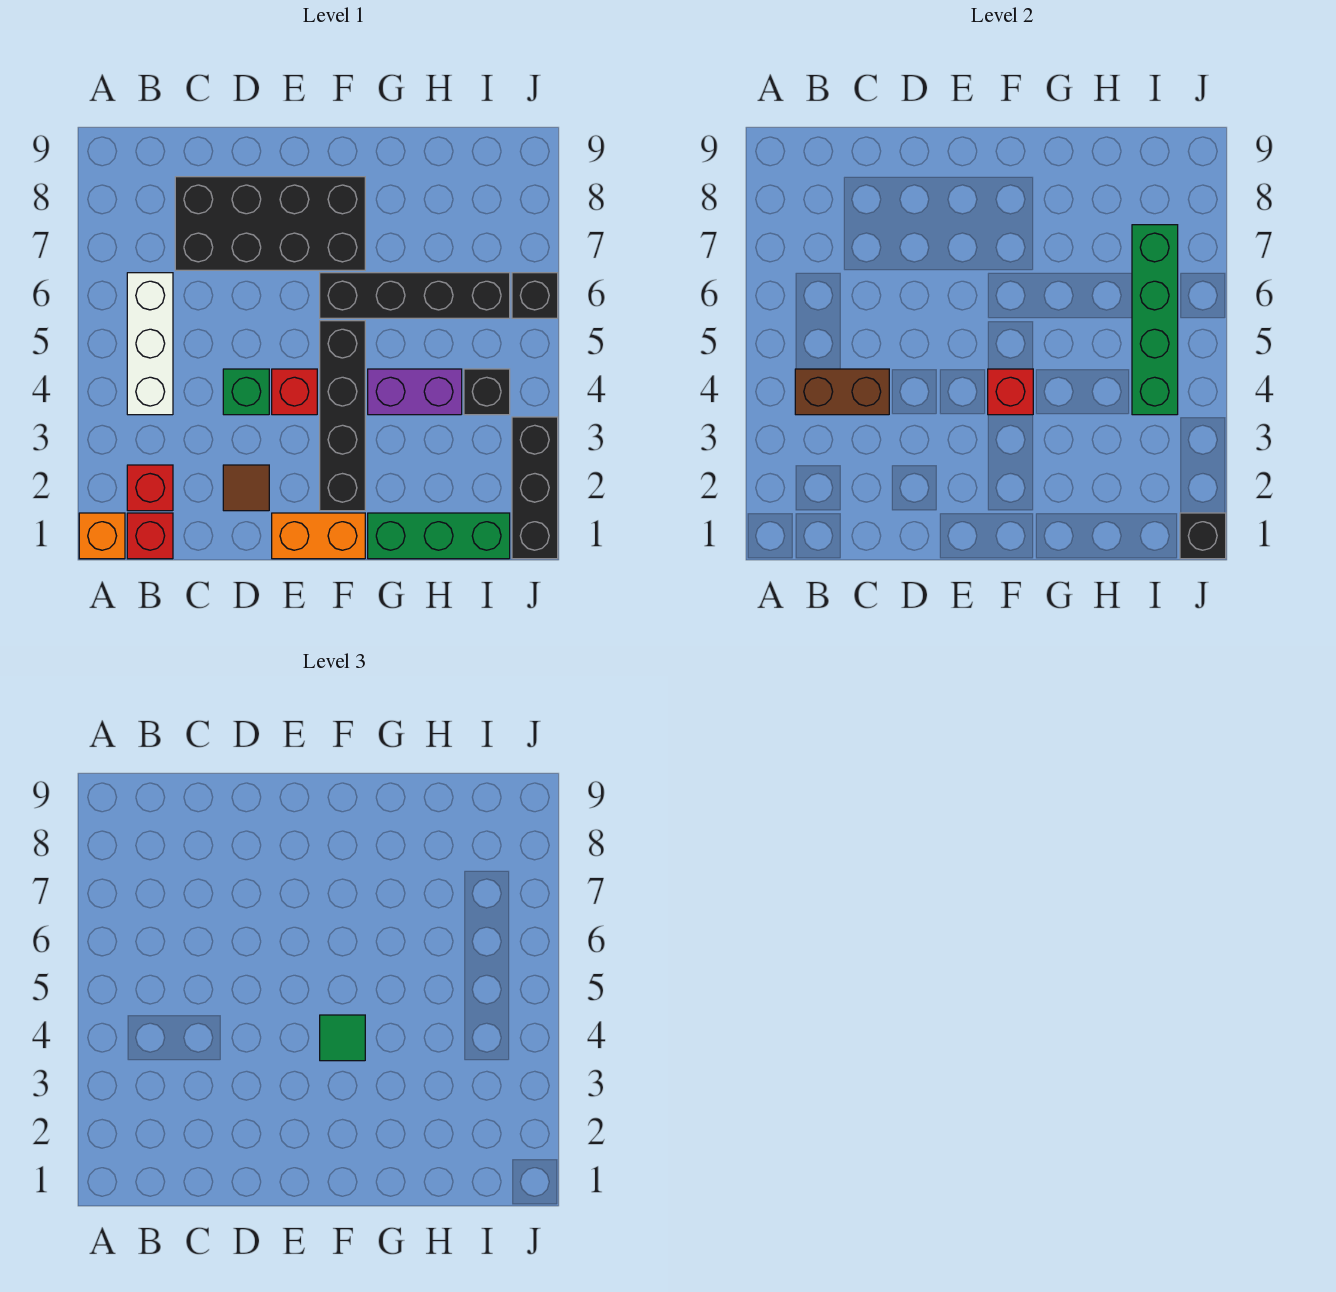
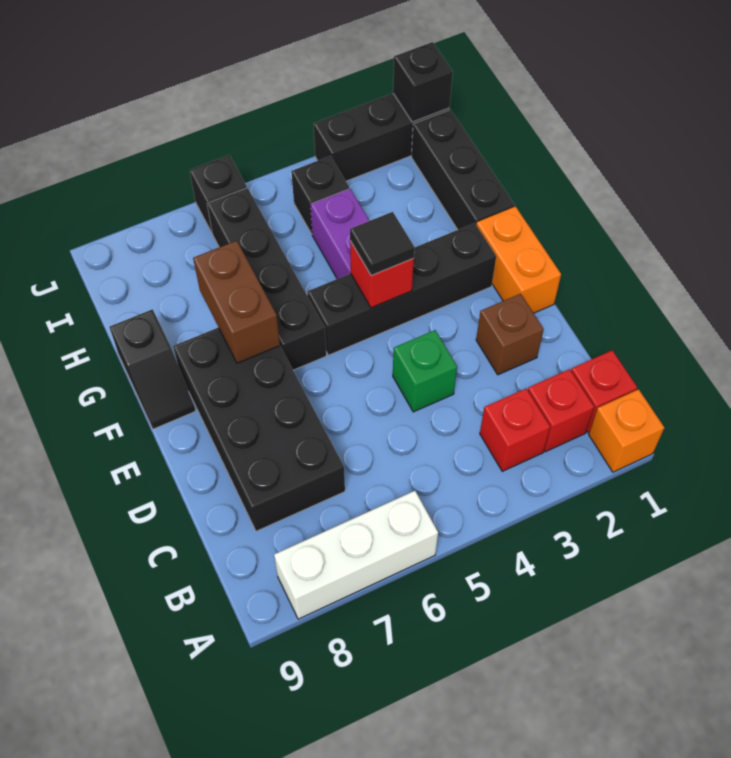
white brick B4:B6 level 1 -> white brick A6:A8 level 1
brown brick B4:C4 level 2 -> brown brick F7:G7 level 2
brown tile D2 level 1 -> brown brick D2 level 1
red brick E4 level 1 -> red brick B3 level 1
green tile F4 level 3 -> black tile F4 level 3
none -> black slope F9:G9 level 1 top G
green brick G1:I1 level 1 -> black brick G1:I1 level 1
green brick I4:I7 level 2 -> none

